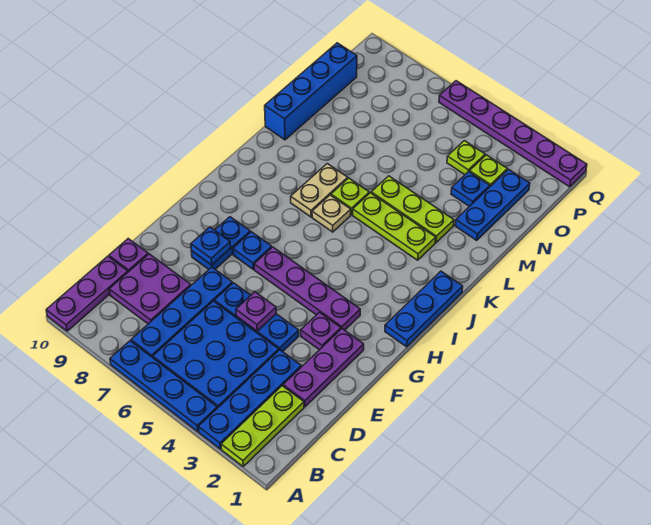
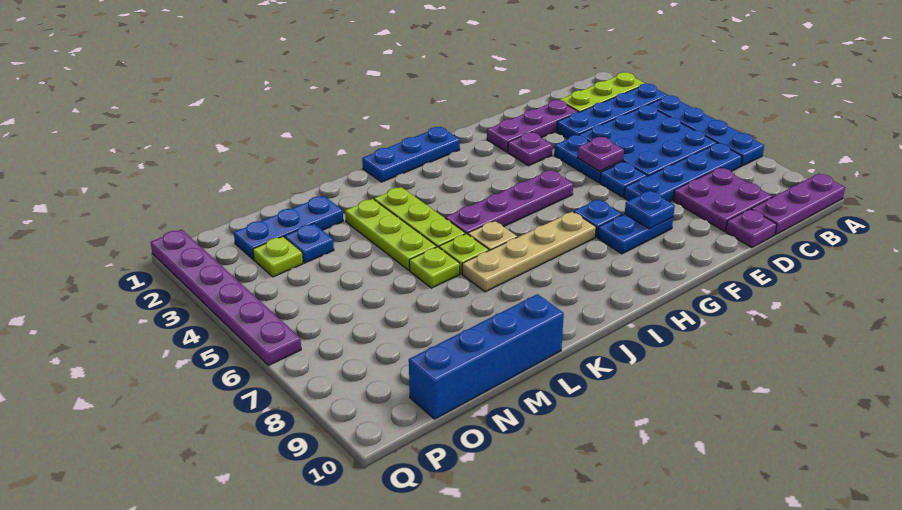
purple plate G3:G6 level 1 -> purple plate G5:J5 level 1
tan plate J7:K7 level 1 -> tan plate H7:K7 level 1
lime plate O4 level 1 -> lime plate L6 level 1

